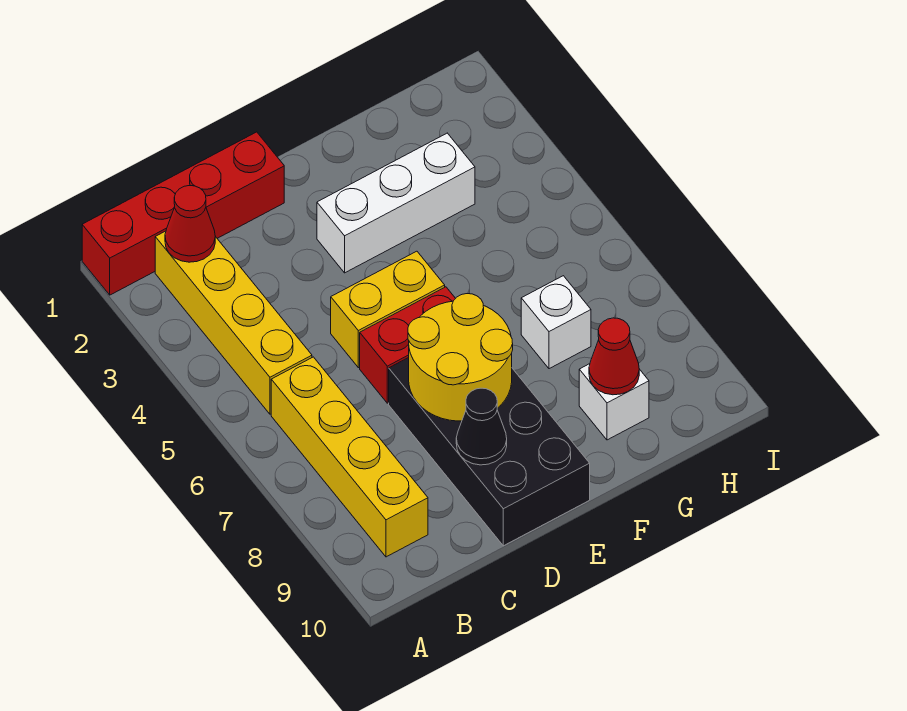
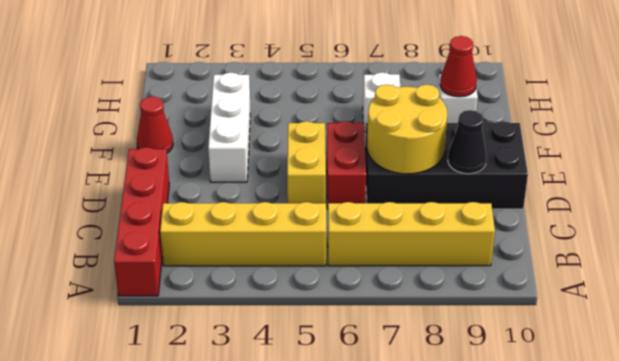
red cone B2 level 2 -> red cone F1 level 1

